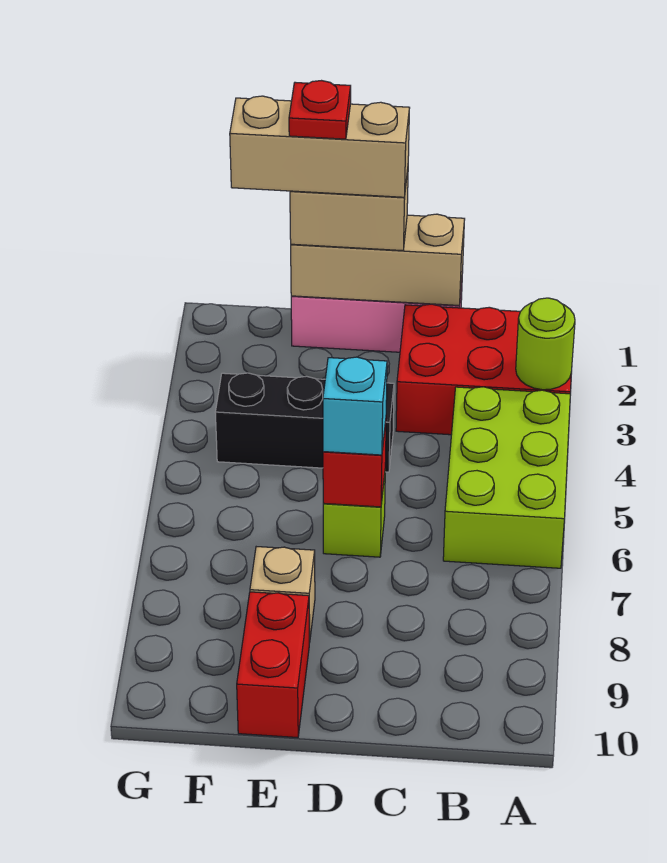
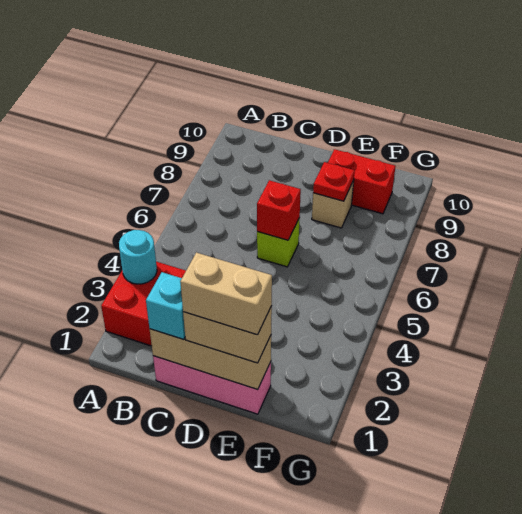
lime round brick A3 level 2 -> cyan round brick A3 level 2
lime brick A4:B6 level 1 -> none
tan brick D1:F1 level 4 -> tan brick D1:E1 level 4
black brick D4:F4 level 1 -> none
cyan brick D6 level 3 -> cyan brick C1 level 3
red plate E1 level 5 -> red plate E8 level 2
red brick E9:E10 level 1 -> red brick E9:F9 level 1

